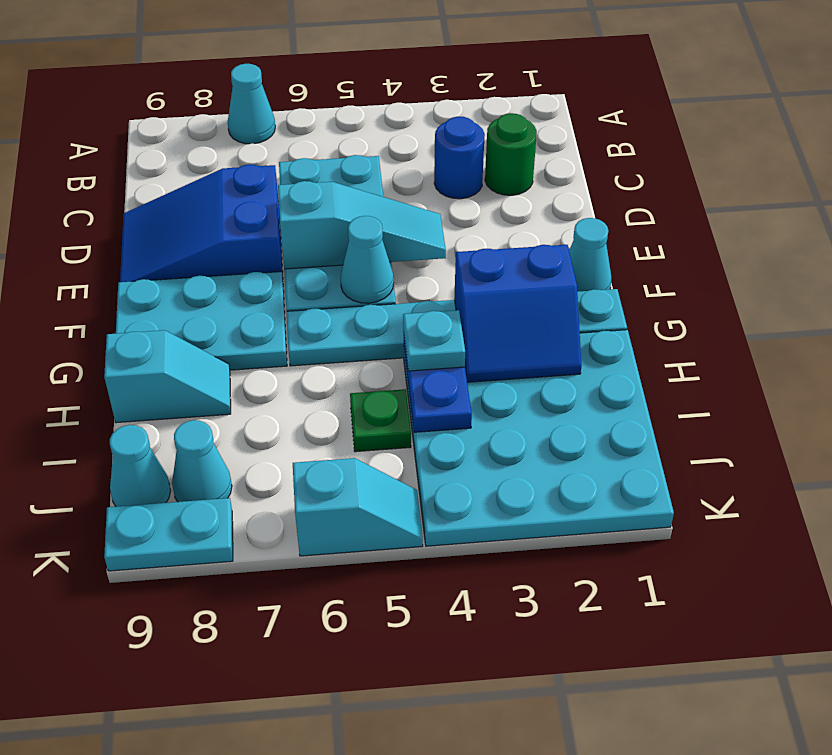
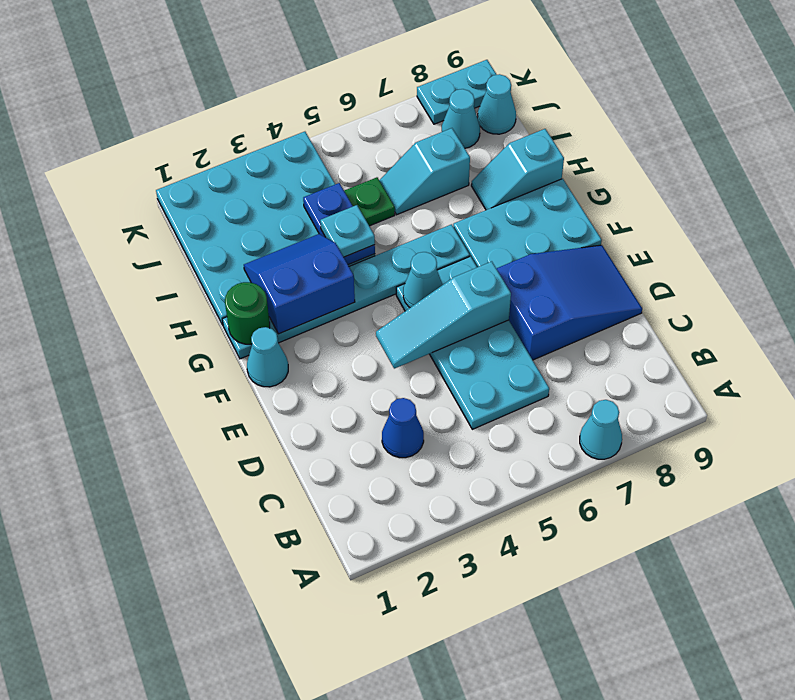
green round brick C2 level 1 -> green round brick G1 level 2
blue round brick C3 level 1 -> blue cone C3 level 1
cyan slope K5:K6 level 1 top 6 -> cyan slope I6:I7 level 1 top 7

